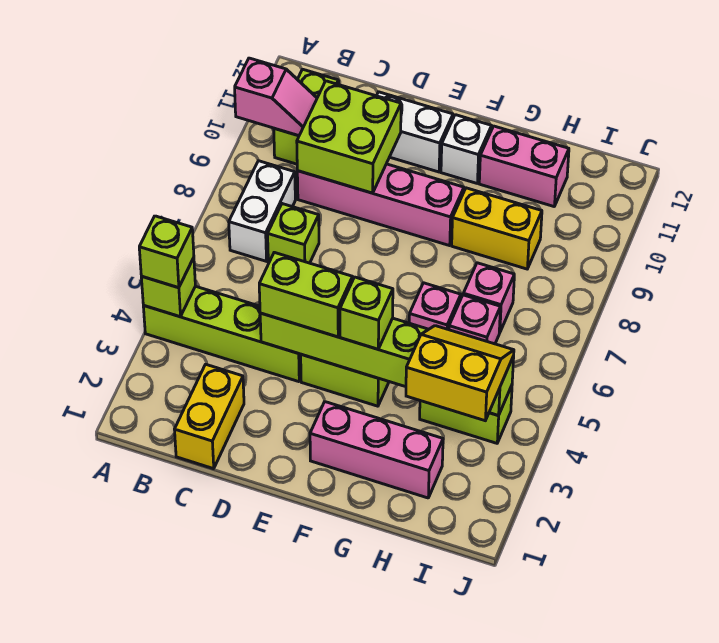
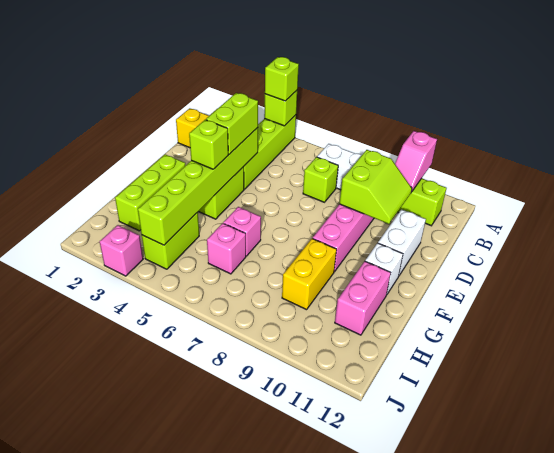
lime brick C9:D10 level 2 -> lime slope C9:D10 level 2 top 9
pink brick F2:H2 level 1 -> lime brick F2:H2 level 1
yellow slope H3:I4 level 3 top 3 -> none
pink brick H7 level 1 -> pink brick J3 level 1

